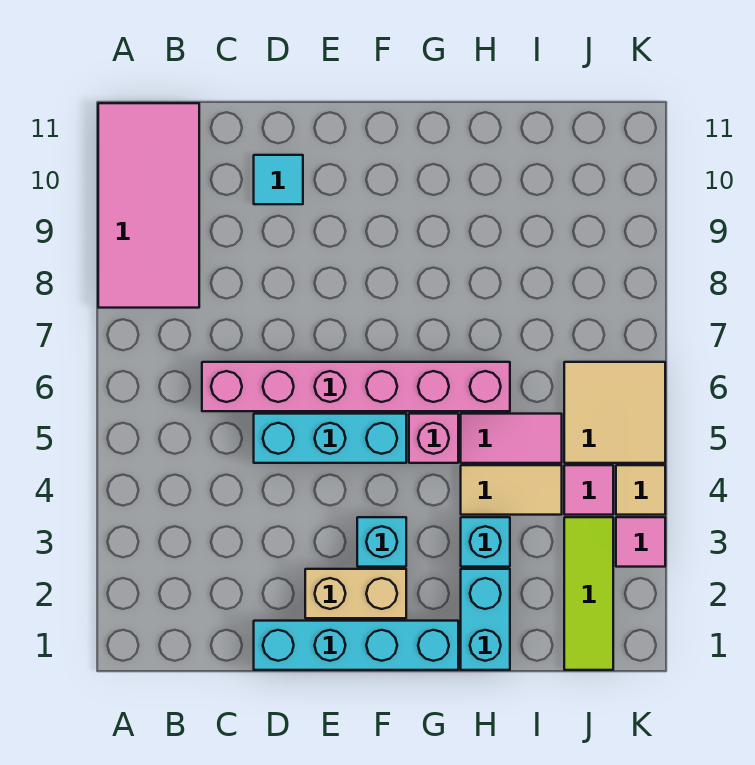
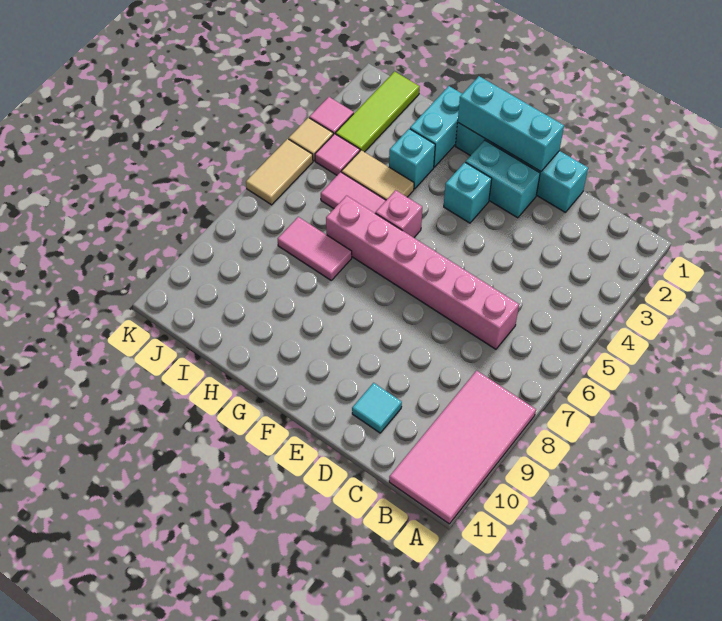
cyan brick D5:F5 level 1 -> cyan brick E1:G1 level 2
tan brick E2:F2 level 1 -> cyan brick E2:F2 level 1
none -> pink tile H7:I7 level 1
tan tile J5:K6 level 1 -> tan tile K5:K6 level 1

